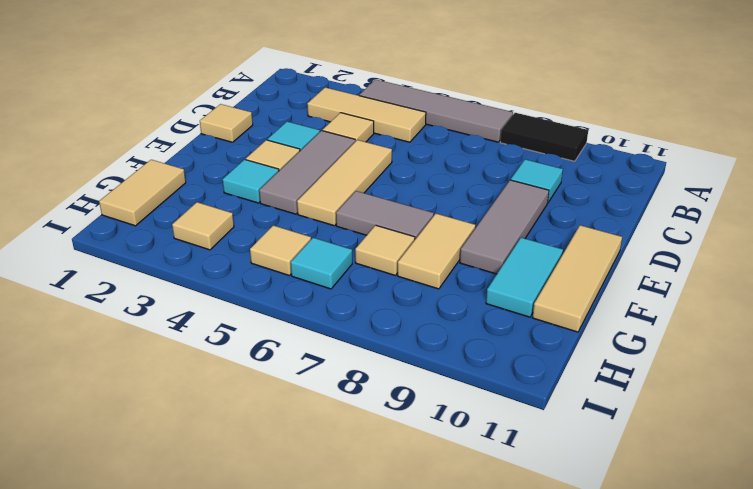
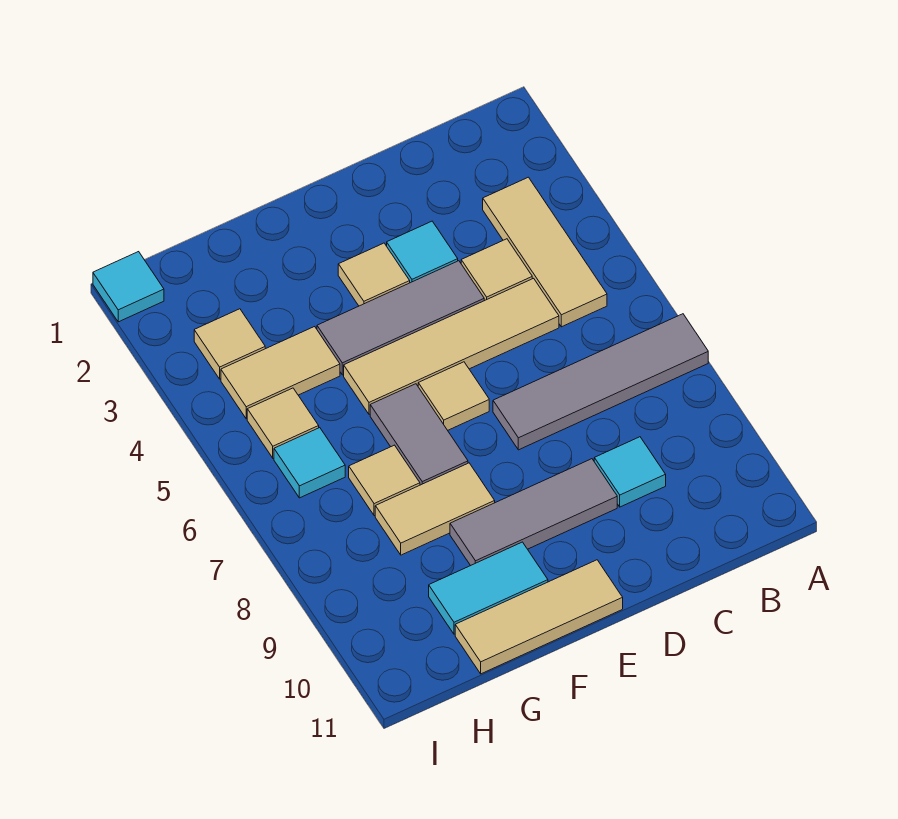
grey tile A4:A7 level 1 -> grey tile A7:D7 level 1
black tile A8:A9 level 1 -> none
tan tile D1 level 1 -> tan tile E6 level 1
tan tile D5:F5 level 1 -> tan tile C5:F5 level 1
cyan tile F3 level 1 -> cyan tile I1 level 1
tan tile G1:H1 level 1 -> tan tile G4:H4 level 1

